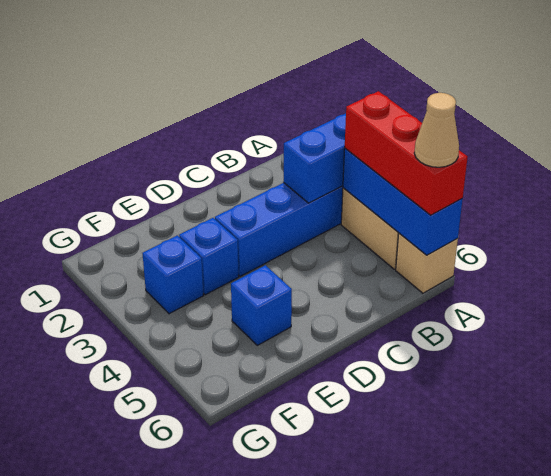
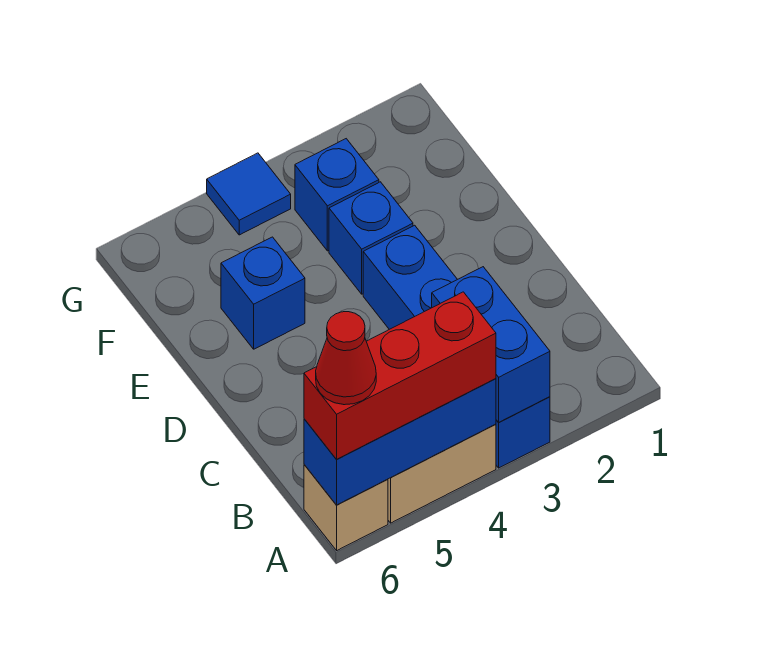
tan cone A6 level 4 -> red cone A6 level 4
none -> blue tile G4 level 1

